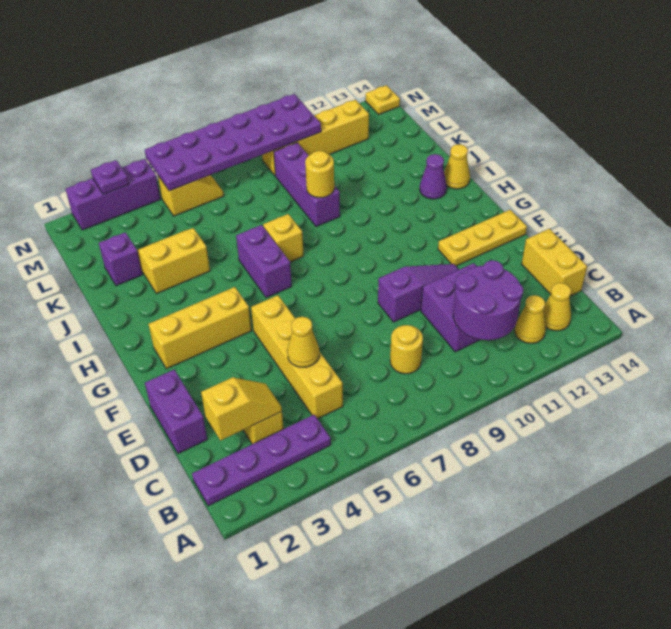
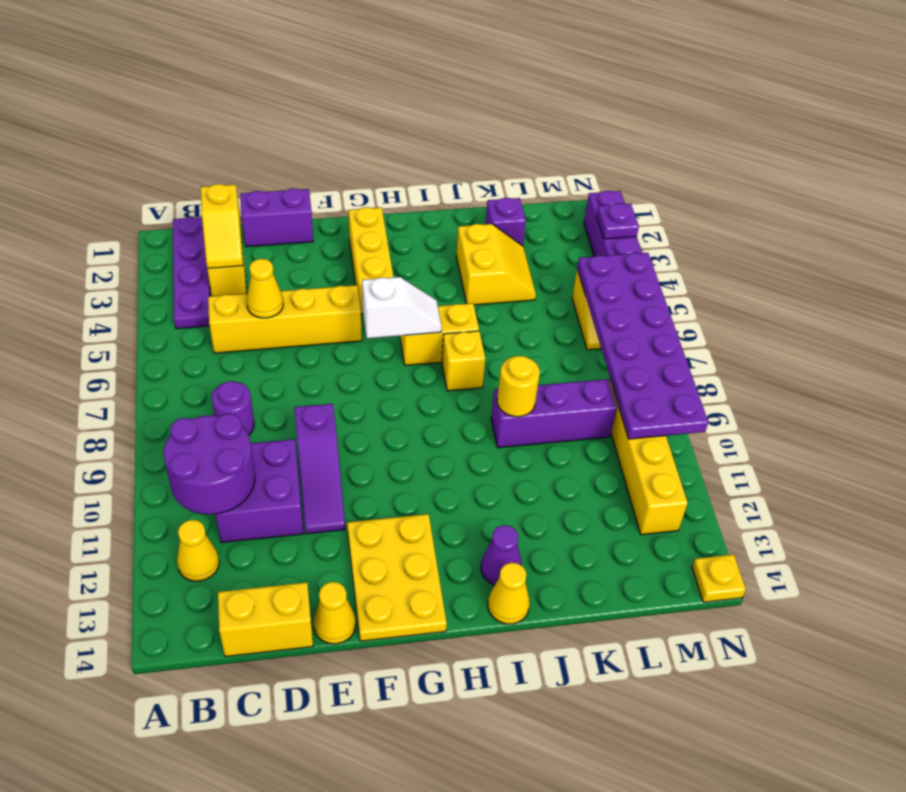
yellow cone B13 level 1 -> yellow cone E14 level 1
yellow round brick C8 level 1 -> purple round brick C8 level 1
yellow plate F12:F14 level 1 -> yellow plate F12:G14 level 1
none -> white slope G6:H6 level 2 top G
purple brick H6:I6 level 1 -> yellow brick H6:I6 level 1

